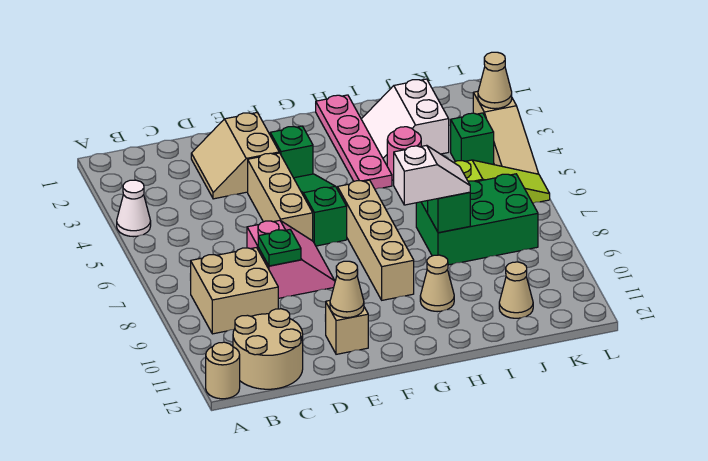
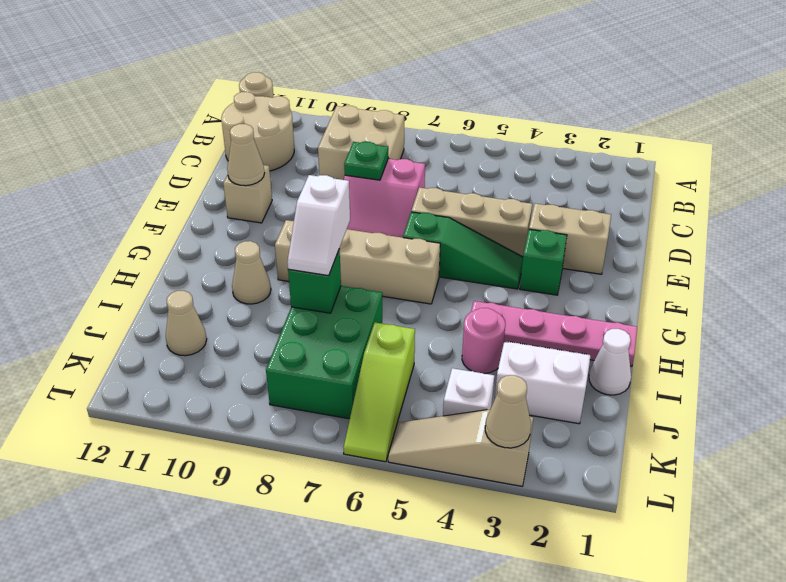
white cone A4 level 1 -> white cone I1 level 1
green brick K4 level 1 -> white brick K4 level 1

